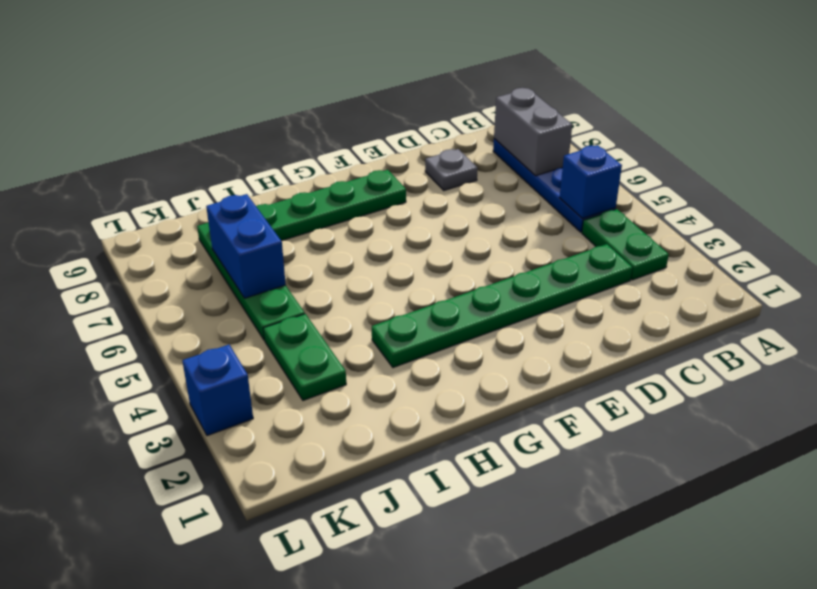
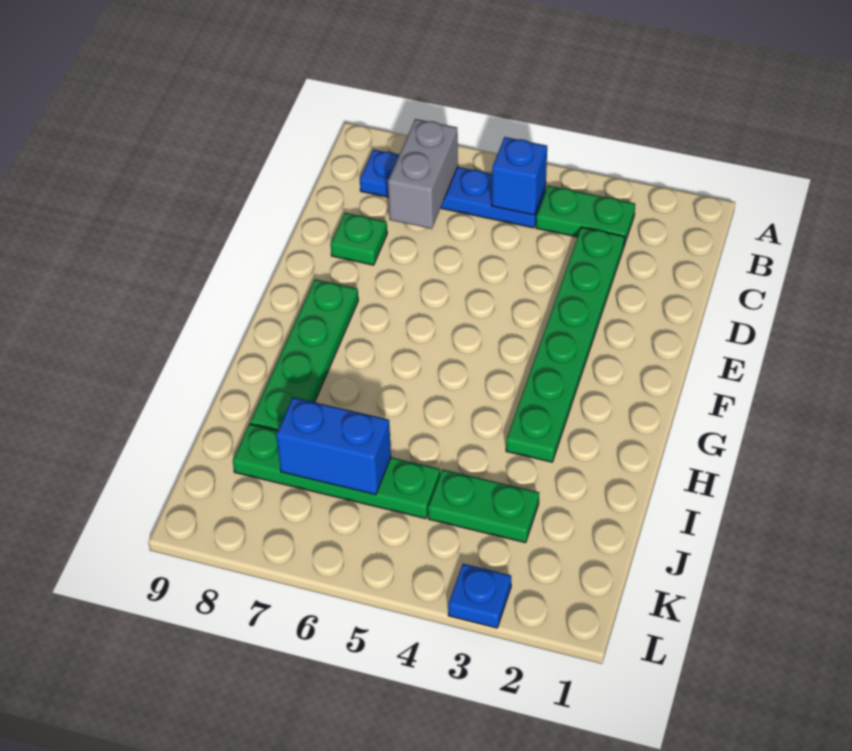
grey brick B7:B8 level 2 -> grey brick B7:C7 level 2
grey plate D8 level 1 -> green plate D8 level 1
blue brick L3 level 1 -> blue plate L3 level 1

